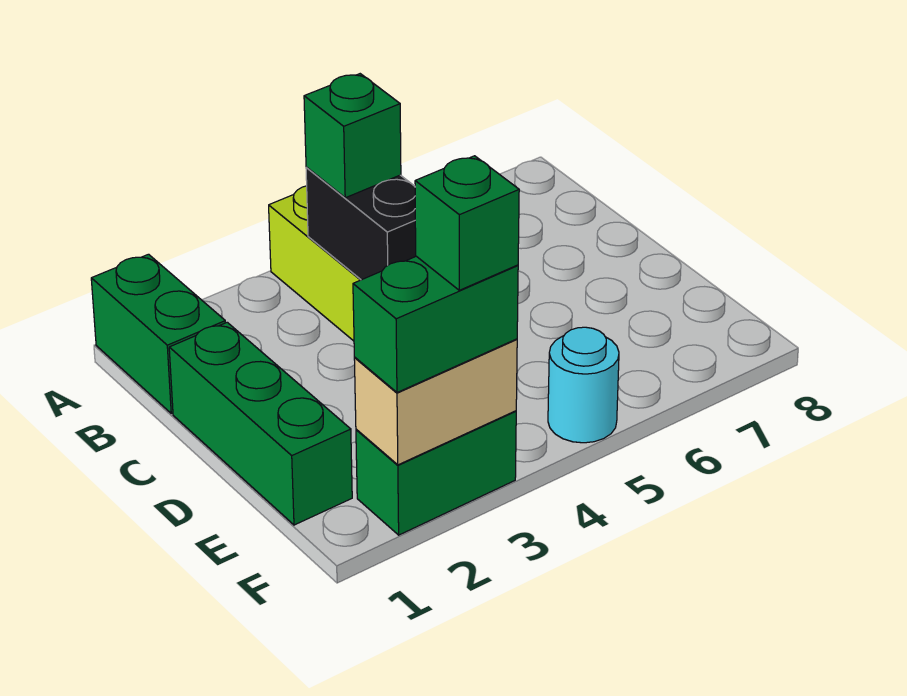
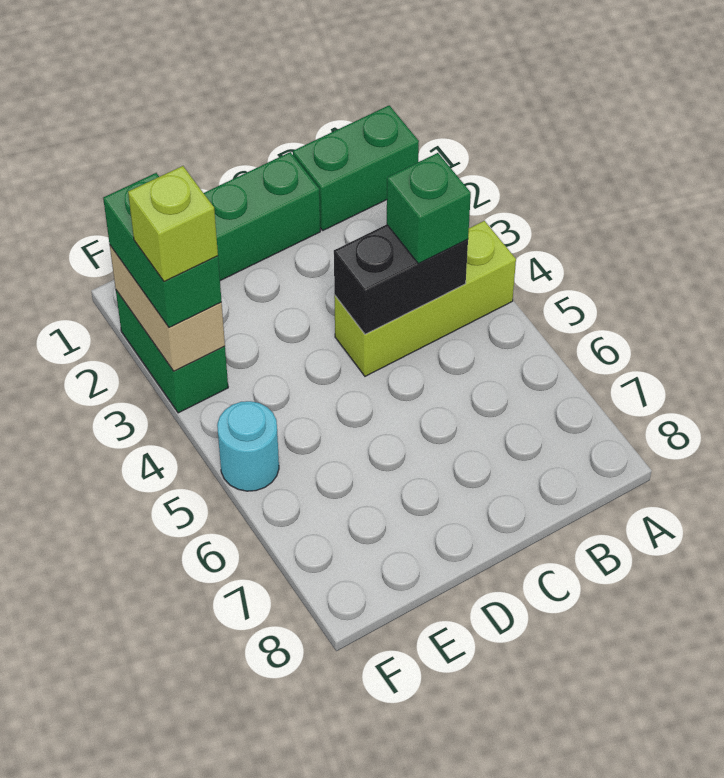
green brick F3 level 4 -> lime brick F3 level 4

